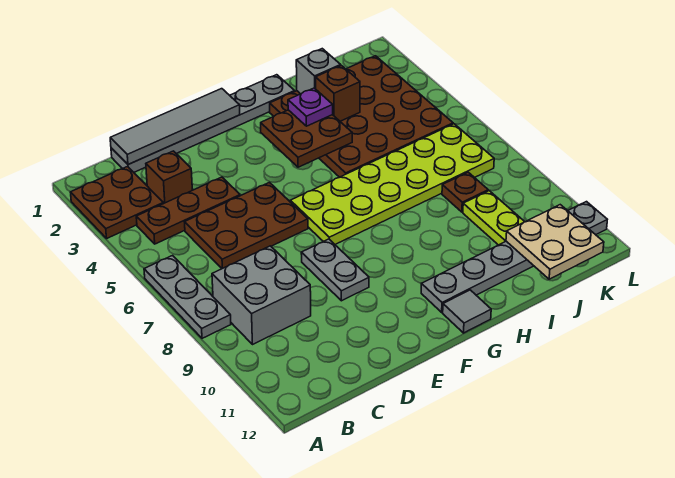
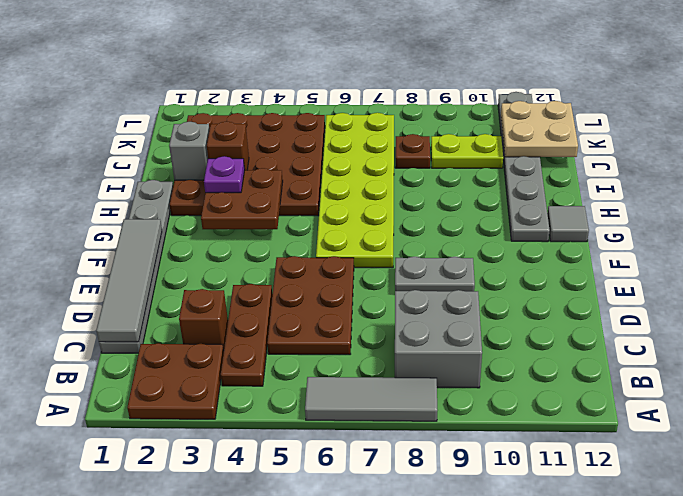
grey plate A6:A8 level 1 -> grey tile A6:A8 level 1

